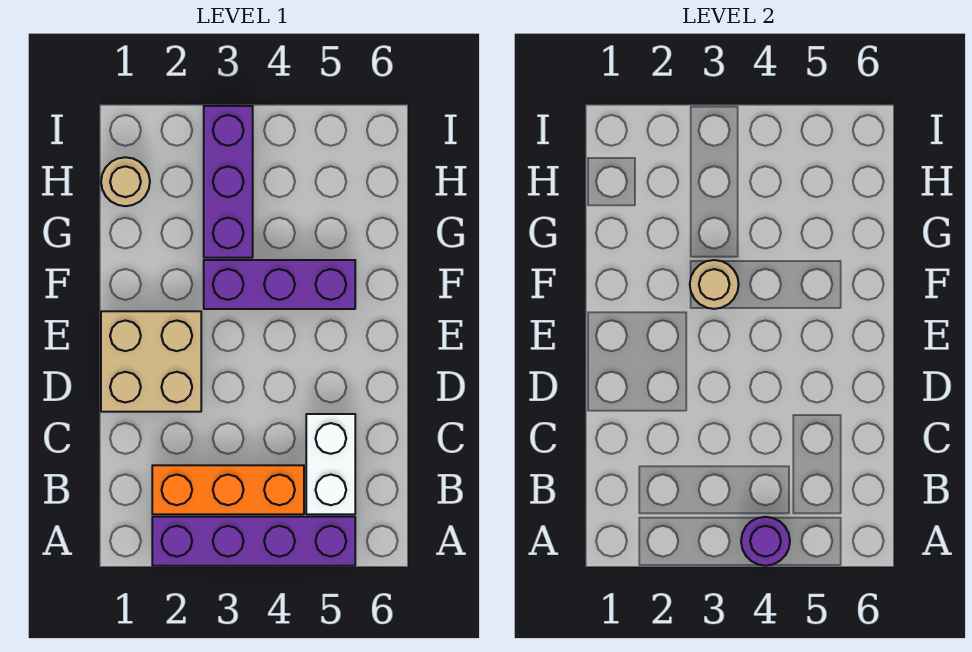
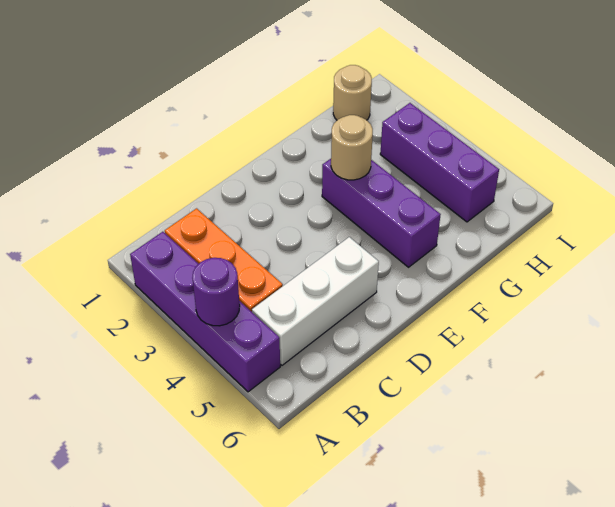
white brick B5:C5 level 1 -> white brick B5:D5 level 1
tan brick D1:E2 level 1 -> none
purple brick G3:I3 level 1 -> purple brick H3:H5 level 1

